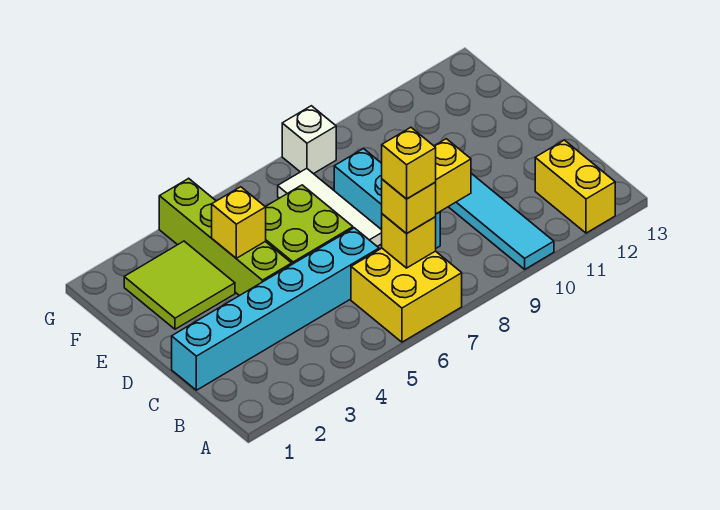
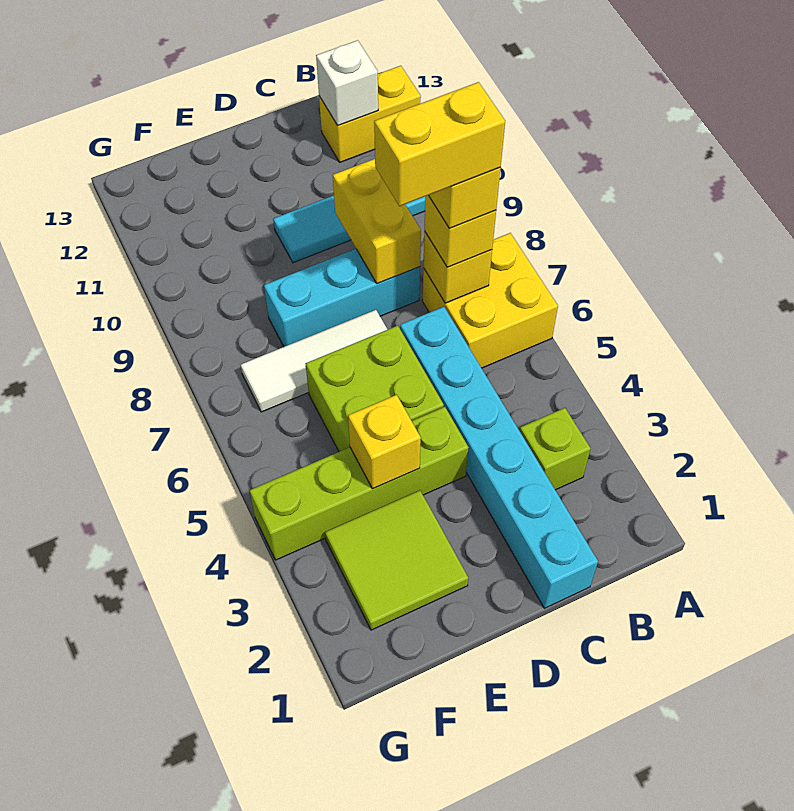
none -> lime brick B3 level 1
none -> yellow brick B7:C7 level 5
white brick G8 level 1 -> white brick B12 level 2

